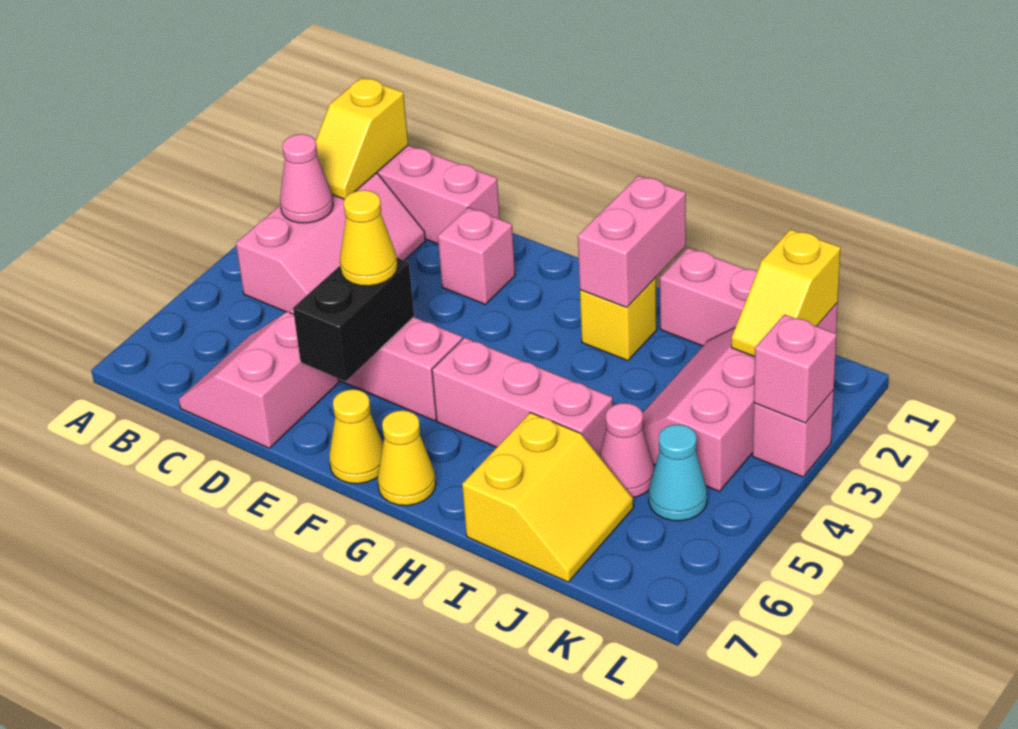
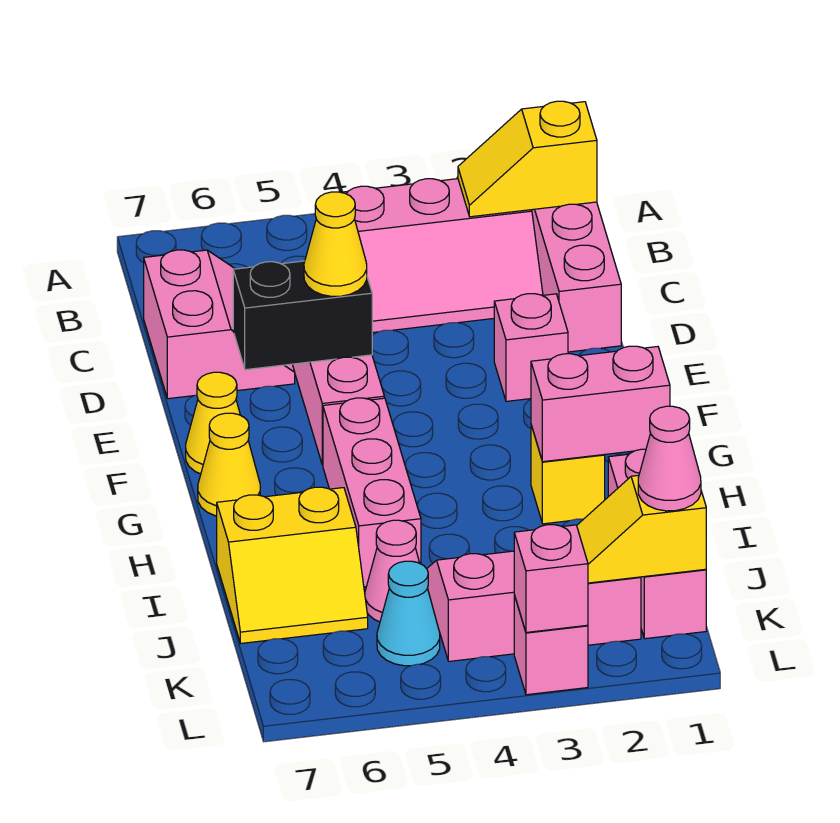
pink cone B3 level 2 -> pink cone K1 level 3
pink slope C6:D7 level 1 top D -> pink slope C6:D7 level 1 top 7

